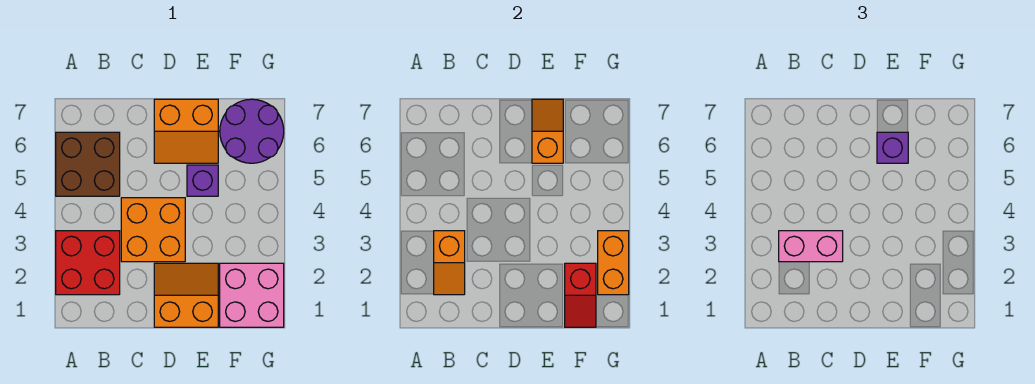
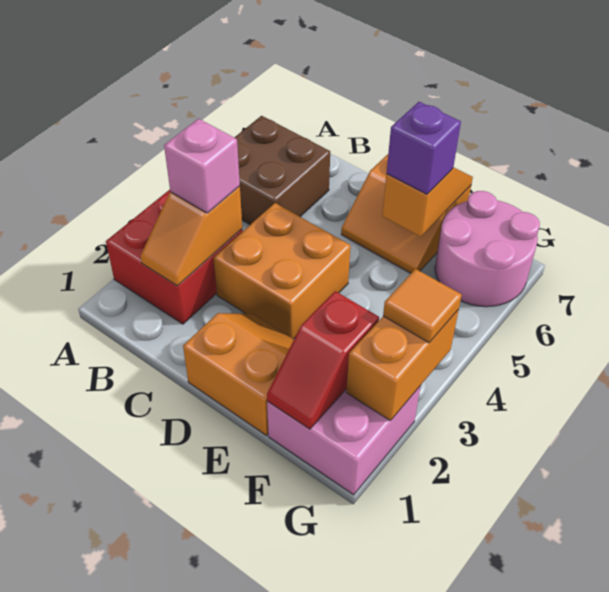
pink brick B3:C3 level 3 -> pink brick B3 level 3
purple brick E5 level 1 -> none
purple round brick F6:G7 level 1 -> pink round brick F6:G7 level 1
none -> orange tile G3 level 3

